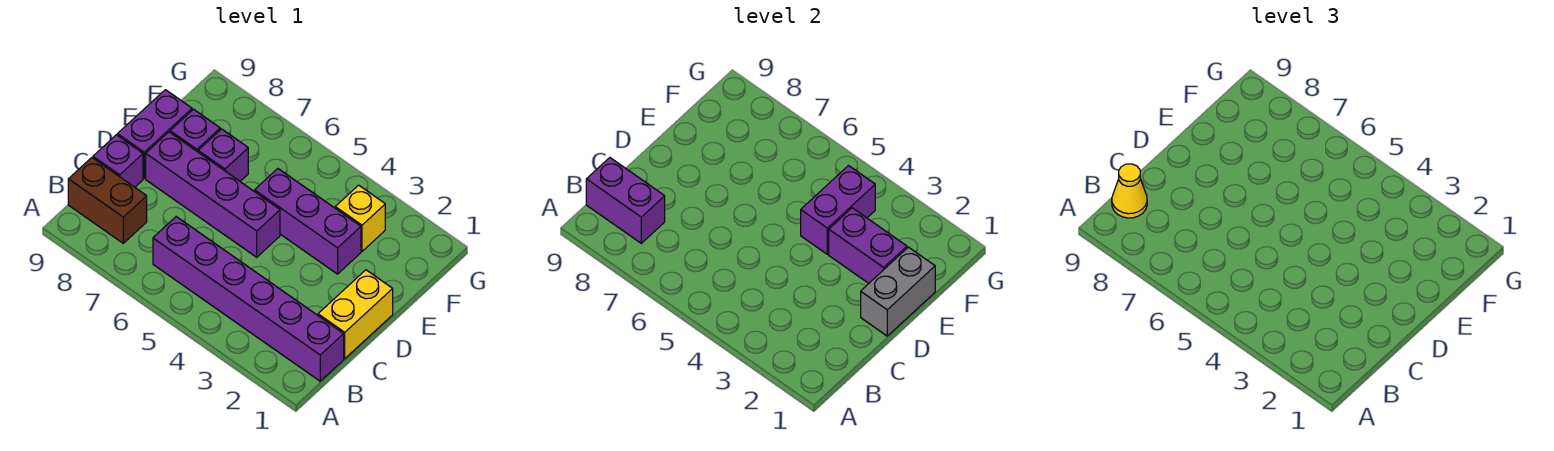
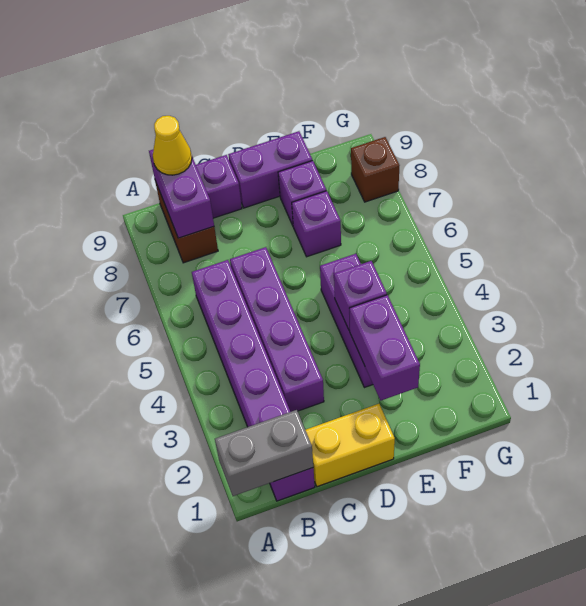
grey brick D1:E1 level 2 -> grey brick A1:B1 level 2
purple brick D5:D8 level 1 -> purple brick C3:C6 level 1
purple brick E4:F4 level 2 -> purple brick E4 level 2
yellow brick F3 level 1 -> none
none -> brown brick G8 level 1

